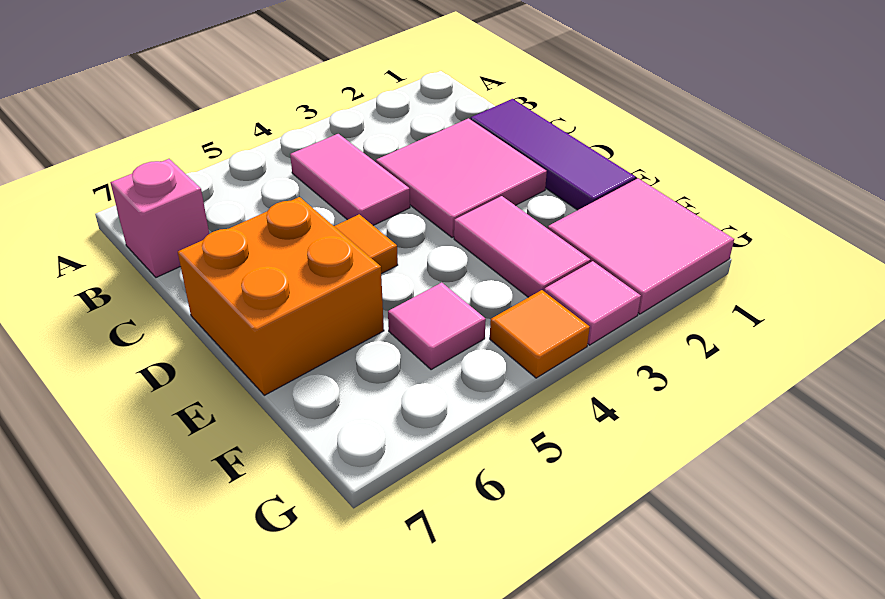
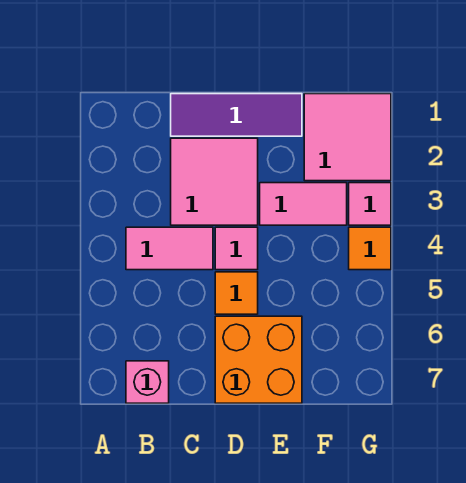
pink tile F5 level 1 -> pink tile D4 level 1

